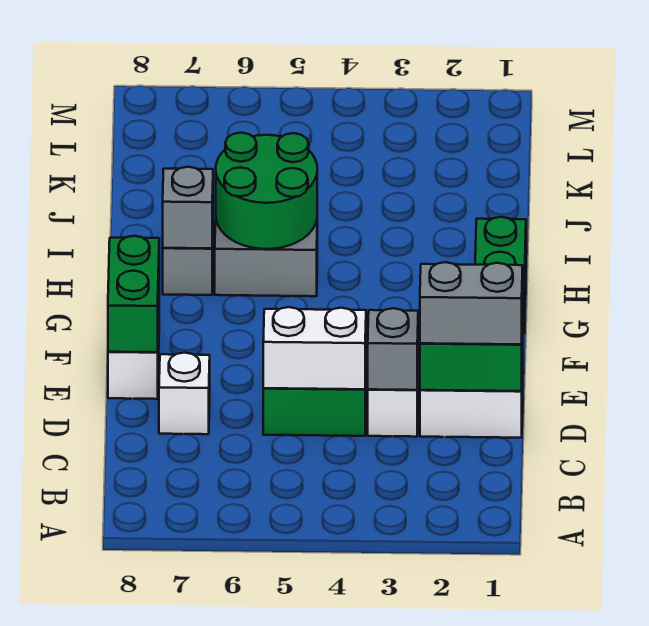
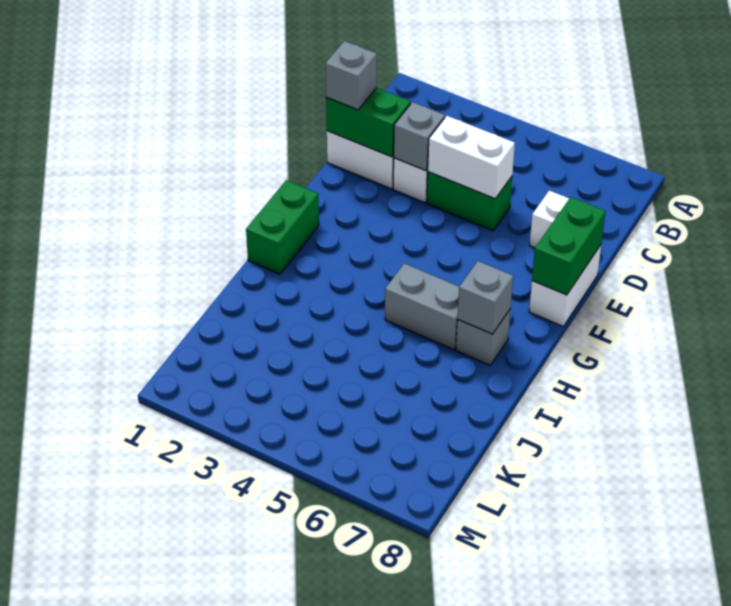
grey brick D1:D2 level 3 -> grey brick D1 level 3
green round brick H5:I6 level 2 -> none

